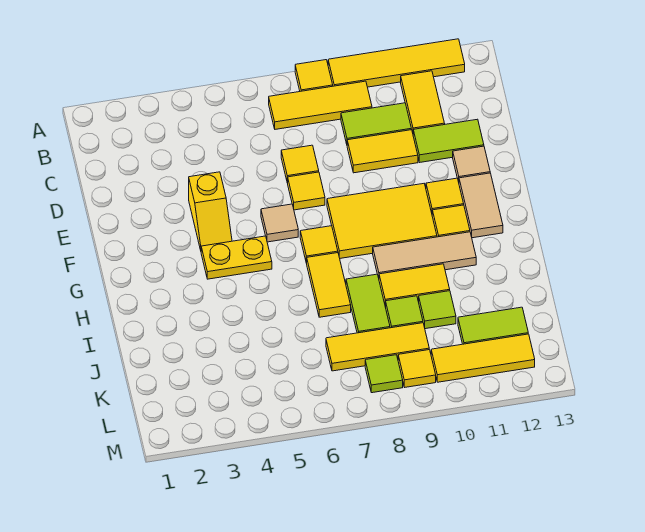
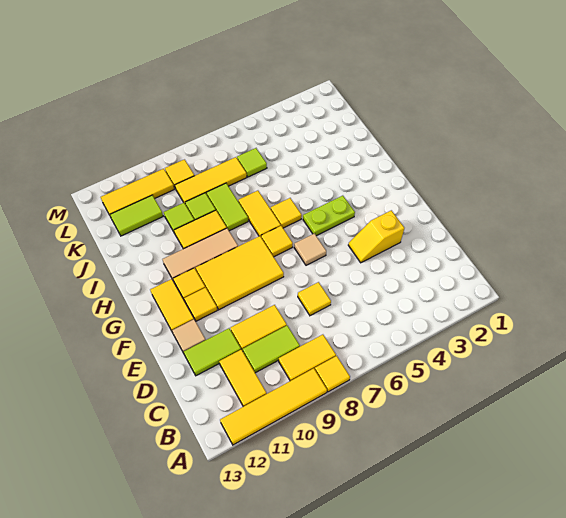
yellow tile B7:B9 level 1 -> yellow tile B8:B9 level 1
yellow slope E4:F4 level 1 top E -> yellow slope E3:E4 level 1 top 3
yellow tile E7 level 1 -> yellow tile H6 level 1
tan tile F12:G12 level 1 -> yellow tile F12:G12 level 1
yellow plate G4:G5 level 1 -> lime plate G4:G5 level 1
lime tile L8 level 1 -> lime tile K6 level 1

